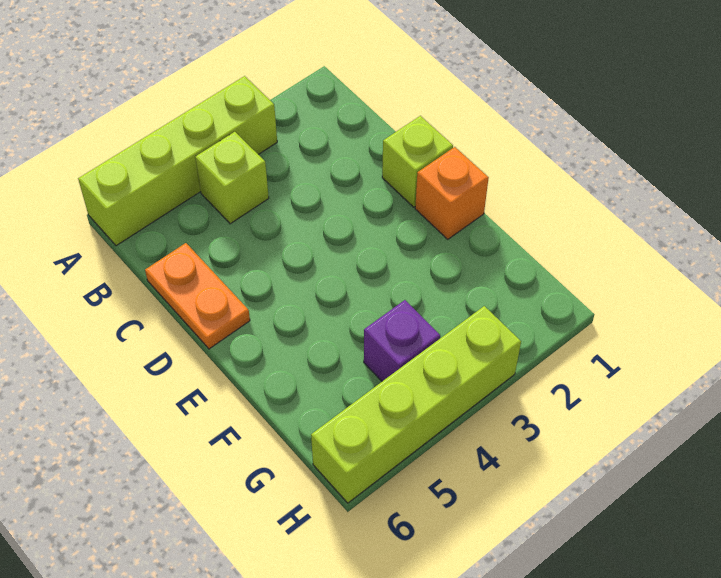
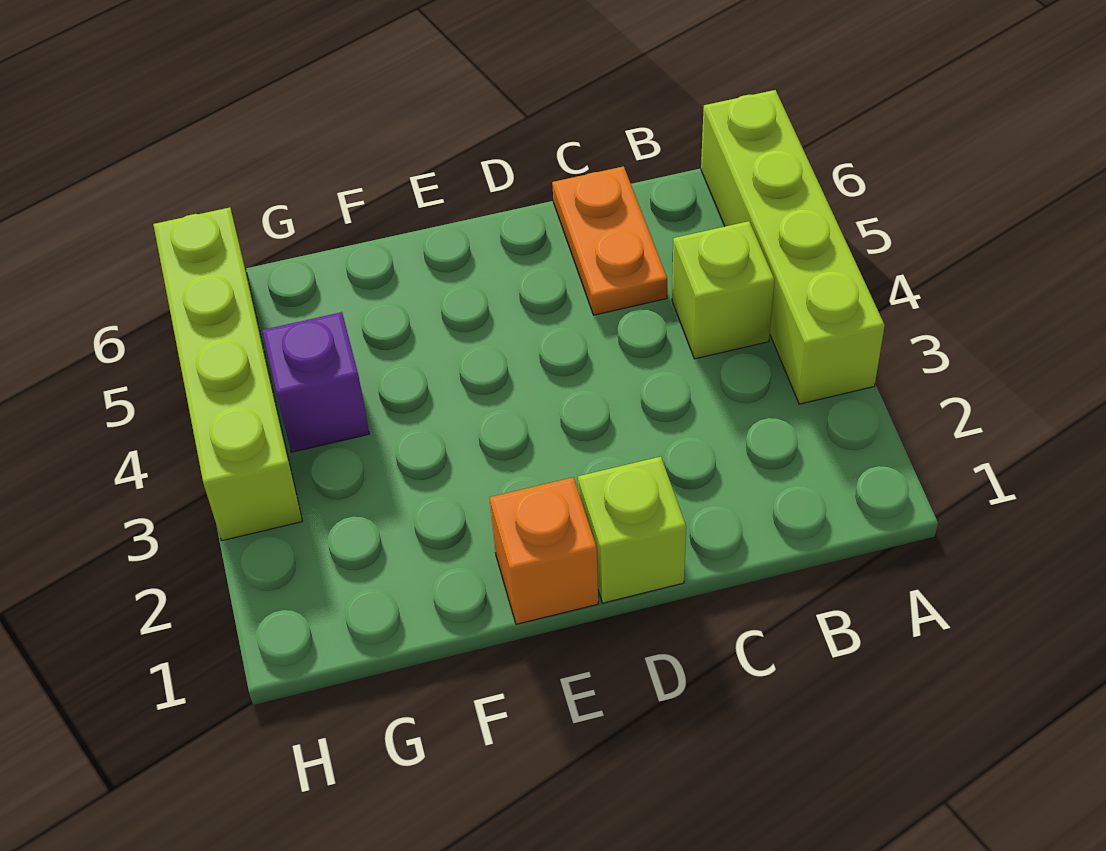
orange plate C6:D6 level 1 -> orange plate C5:C6 level 1

